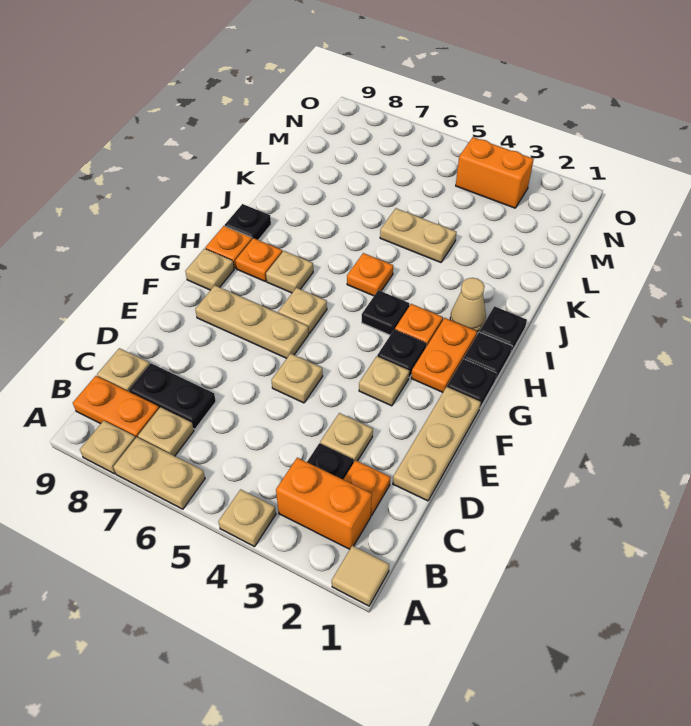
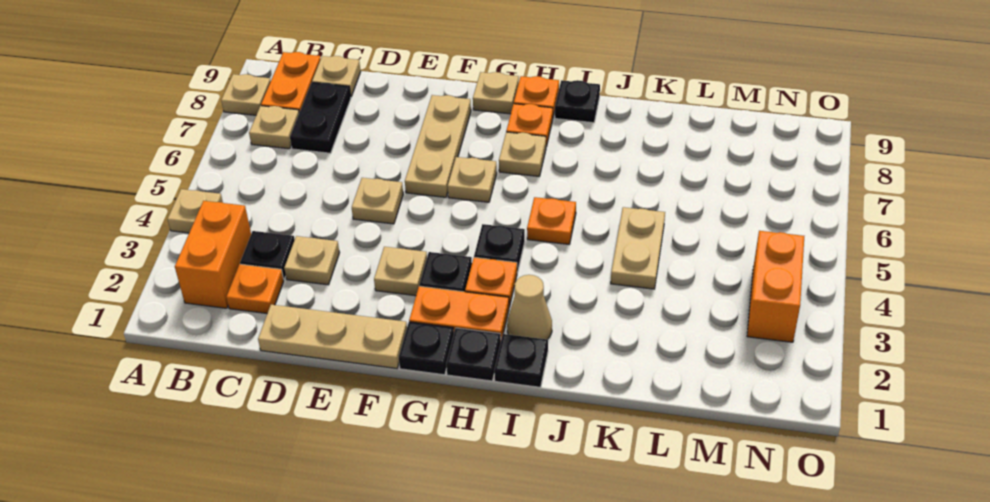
tan tile A1 level 1 -> none
tan plate A6:A7 level 1 -> none

